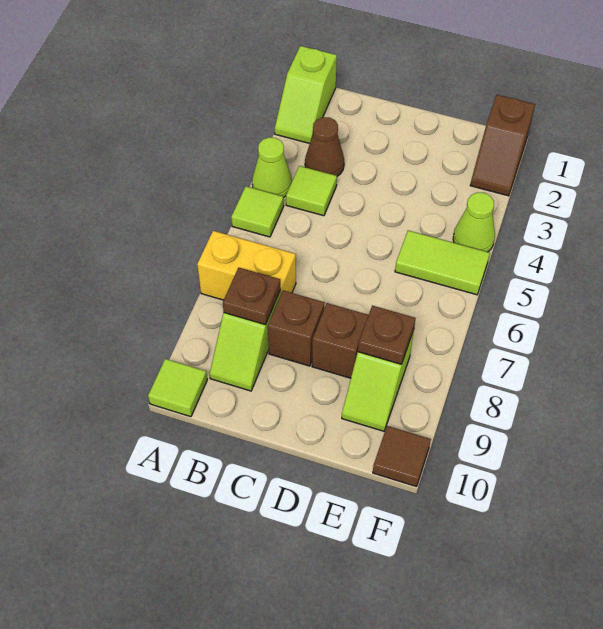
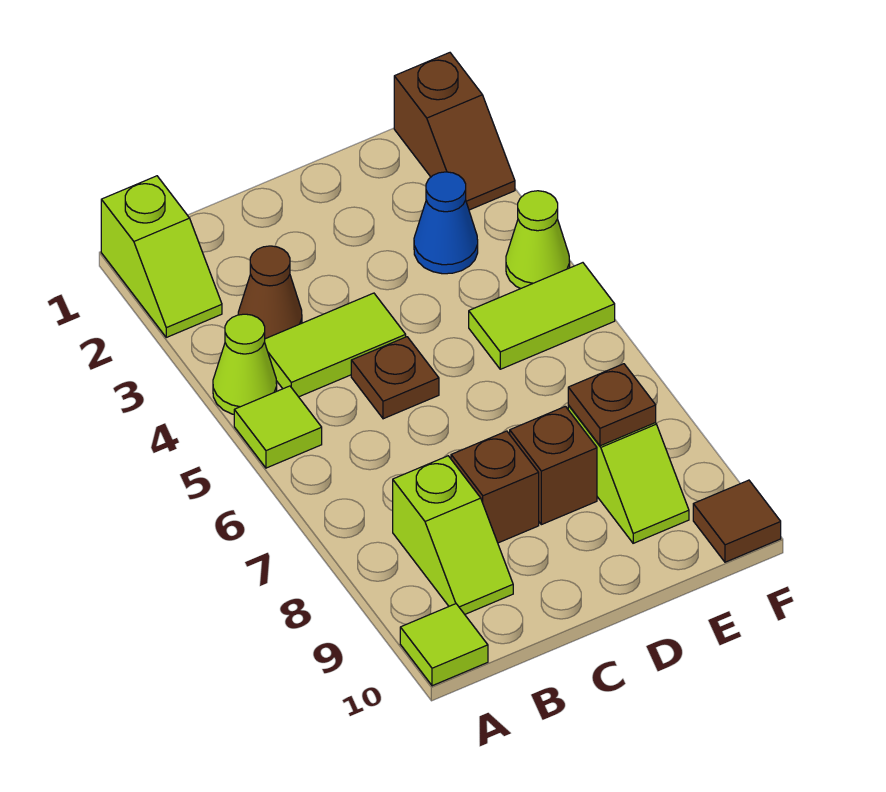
yellow brick A7:B7 level 1 -> none
lime tile B4 level 1 -> lime tile B4:C4 level 1
brown plate B8 level 2 -> brown plate C5 level 1
none -> blue cone E3 level 1

